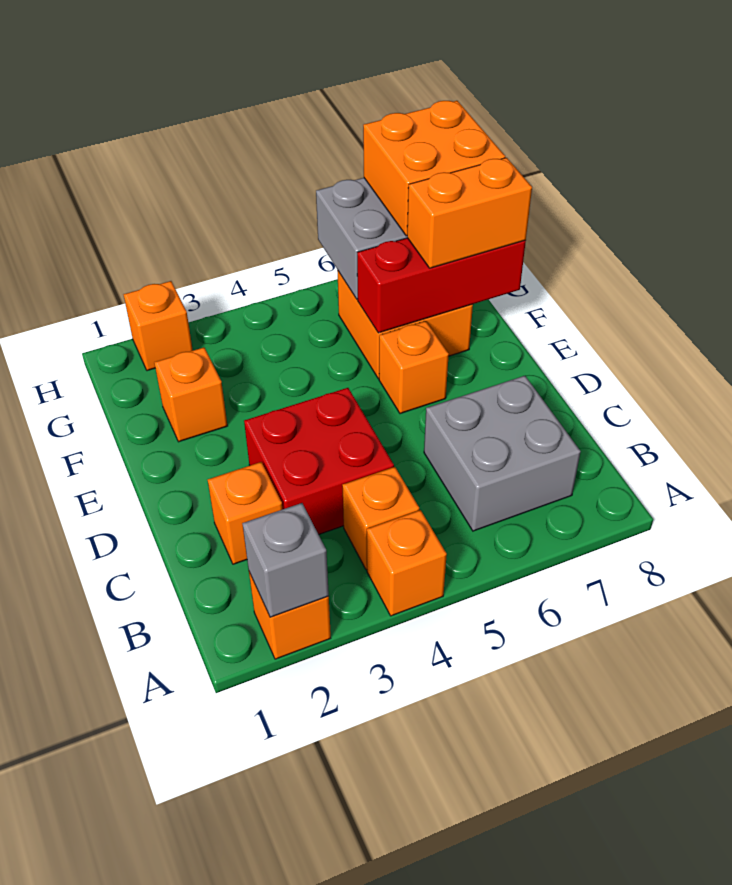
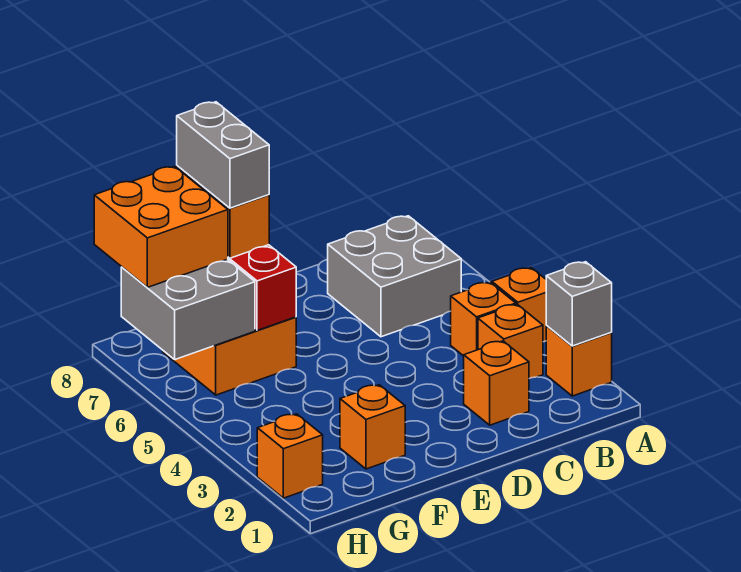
red brick C3:D4 level 1 -> none
orange brick E6 level 1 -> orange brick B3 level 1
none -> grey brick F7:F8 level 4

